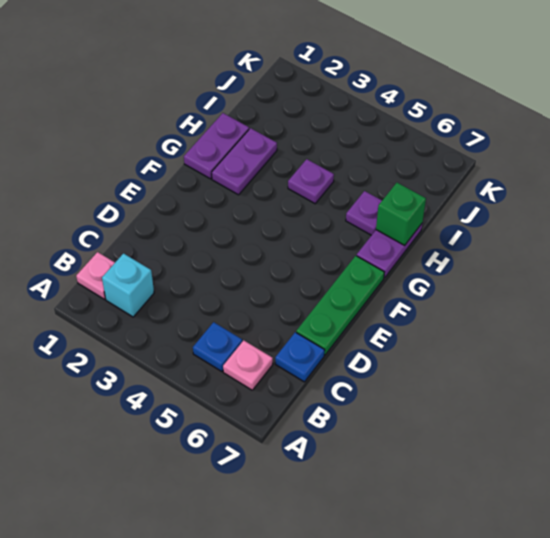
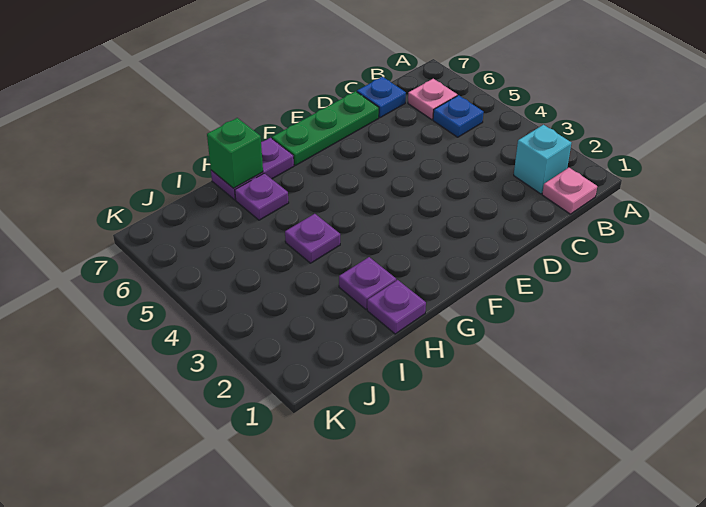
purple plate G1:H1 level 1 -> purple plate H1 level 1
purple plate G2:H2 level 1 -> purple plate H2 level 1

